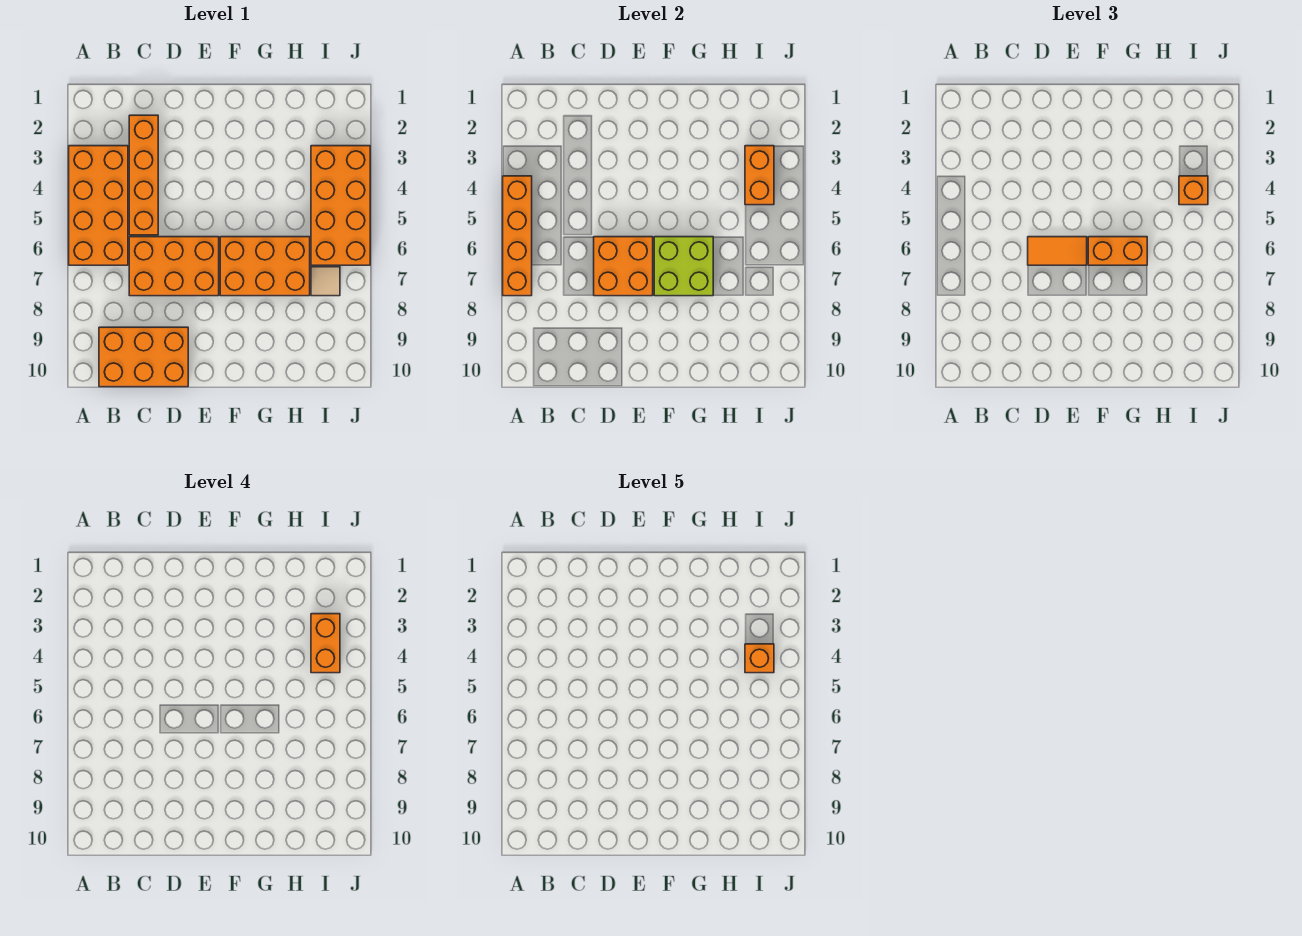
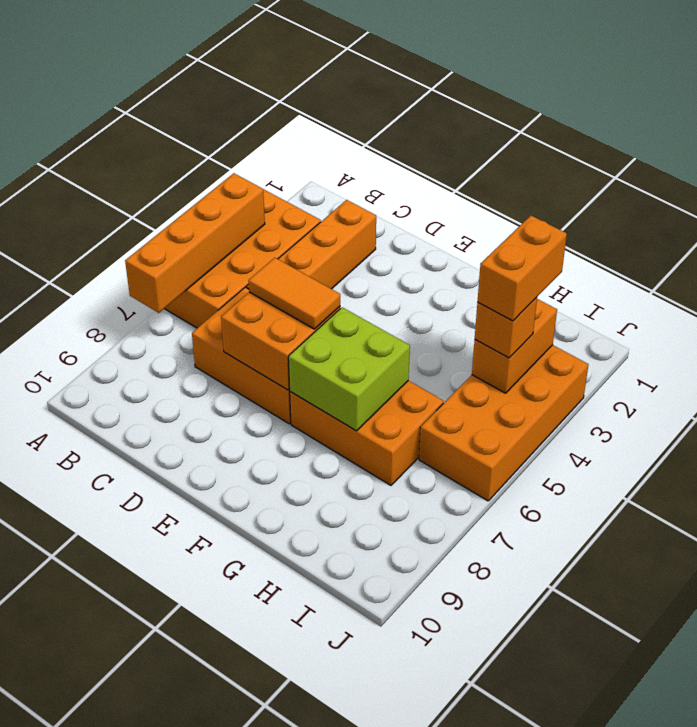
orange brick B9:D10 level 1 -> none
orange brick F6:G6 level 3 -> none
orange brick I4 level 5 -> none
tan tile I7 level 1 -> none

